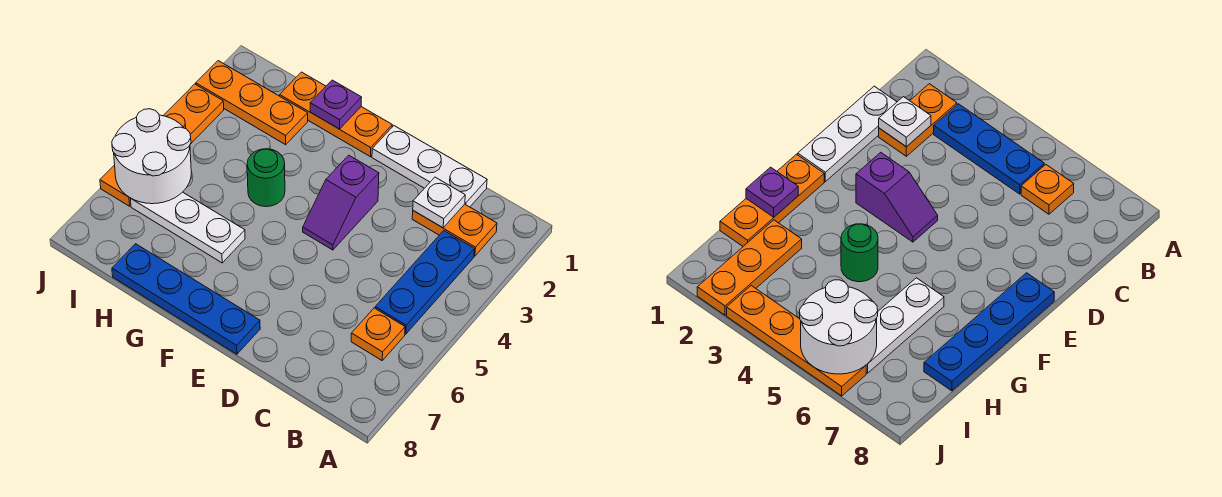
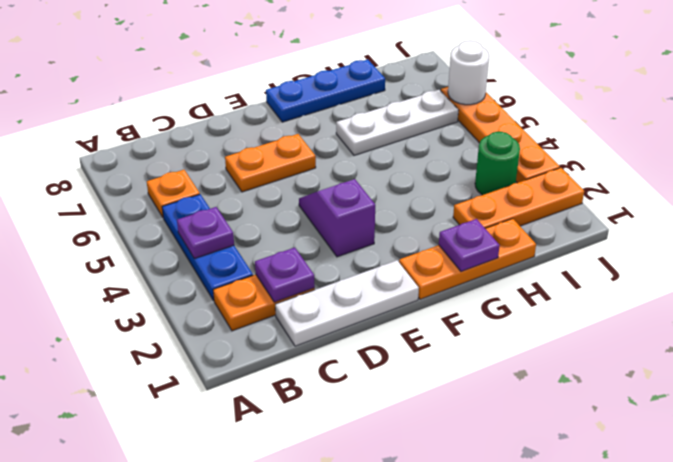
none -> purple plate B4 level 2
white plate C2 level 2 -> purple plate C2 level 2
none -> orange plate D6:E6 level 1
blue plate E8:H8 level 1 -> blue plate F8:H8 level 1
green round brick G4 level 1 -> green round brick I3 level 1
white round brick I5:J6 level 2 -> white round brick J6 level 2

